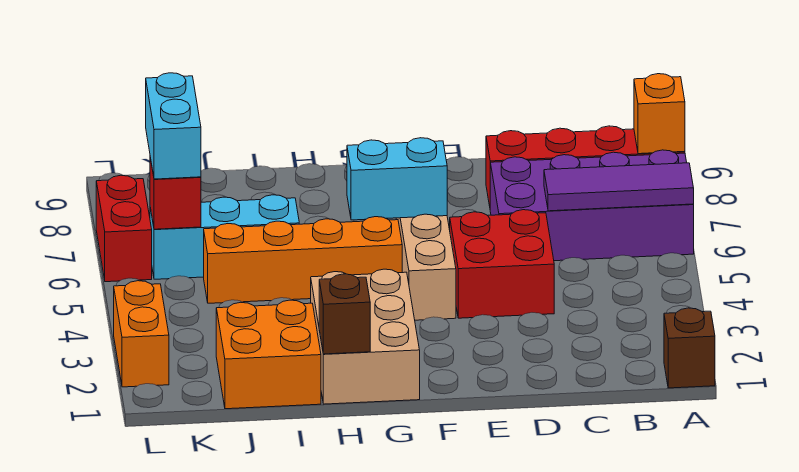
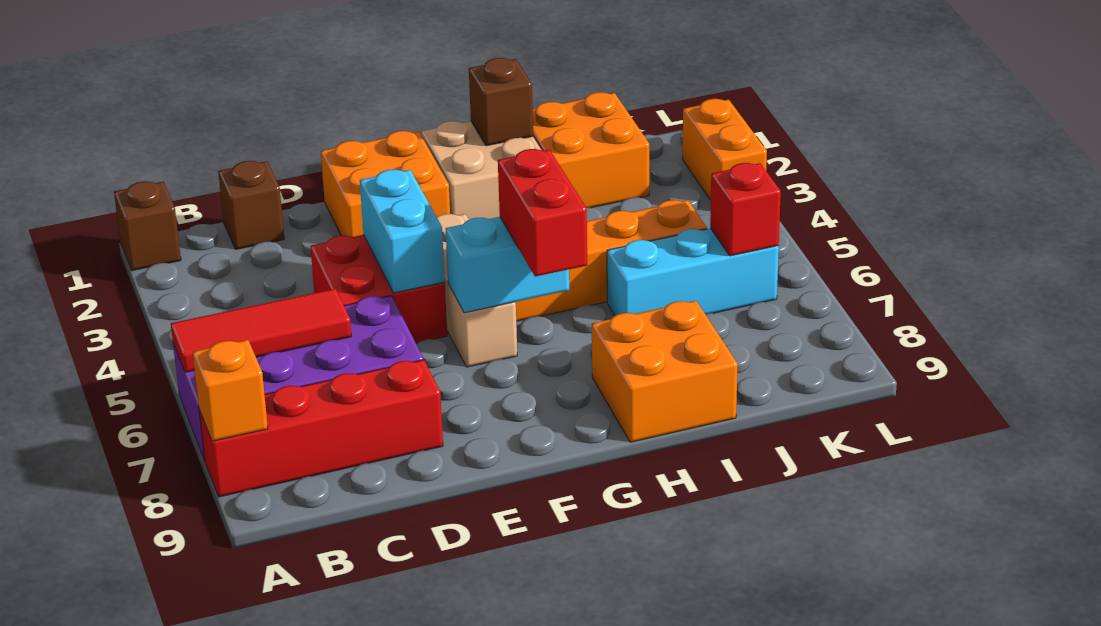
purple tile A6:C6 level 2 -> red tile A6:C6 level 2
none -> brown brick C1 level 1
none -> orange brick E1:F2 level 1
tan brick G1:H3 level 1 -> tan brick G1:H2 level 1
none -> orange brick H8:I9 level 1
cyan brick K6:K7 level 3 -> cyan brick E4:E5 level 2
red brick L6:L7 level 1 -> red brick G6:G7 level 3

